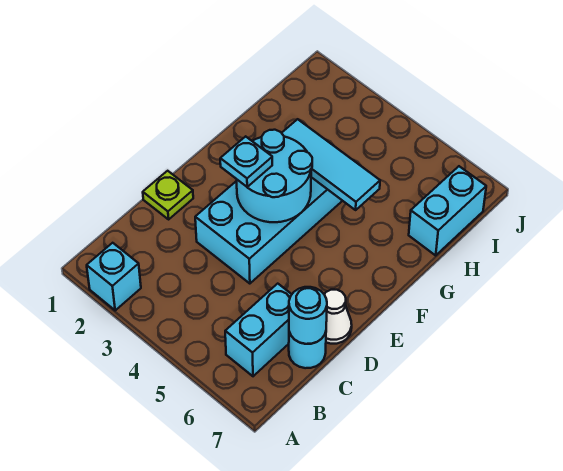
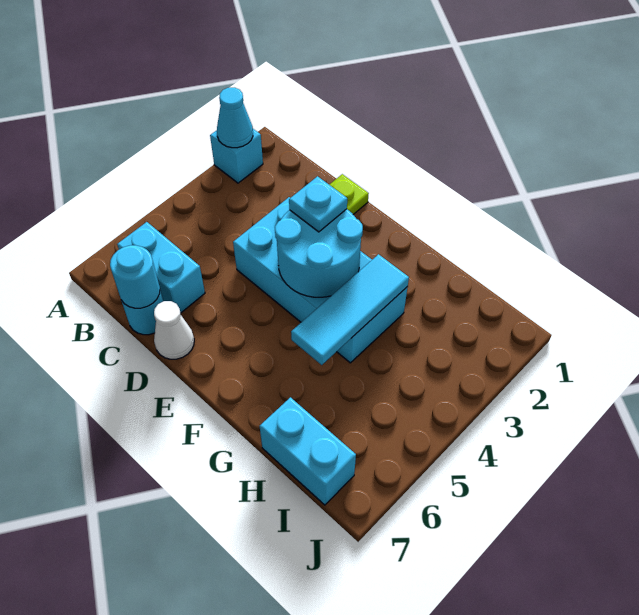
none -> cyan cone A2 level 2

